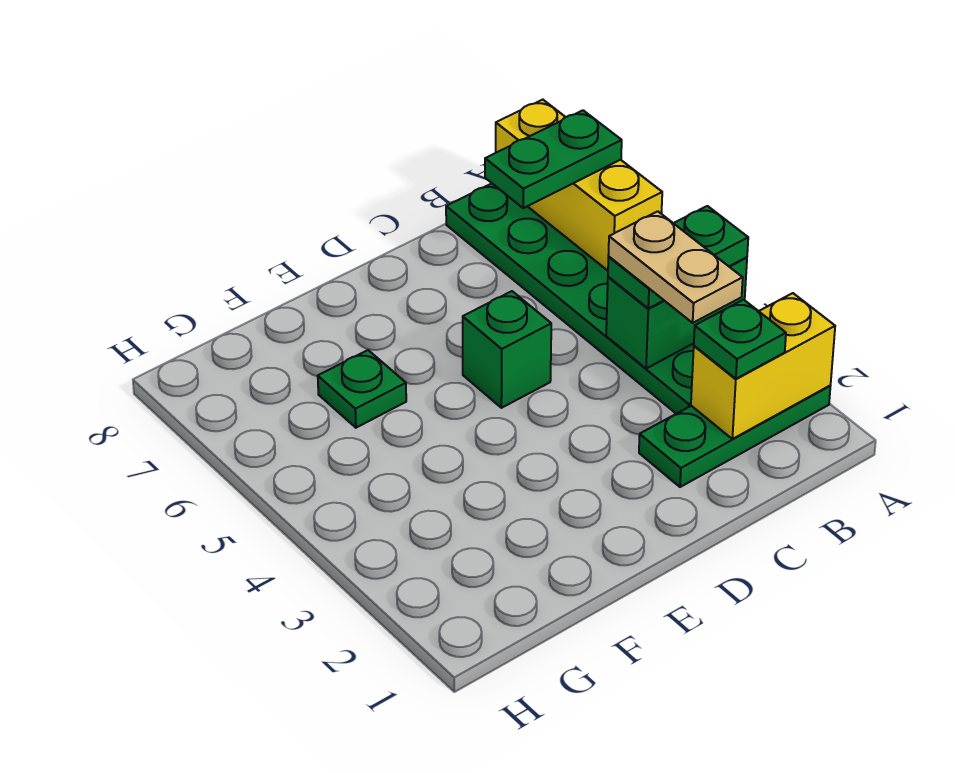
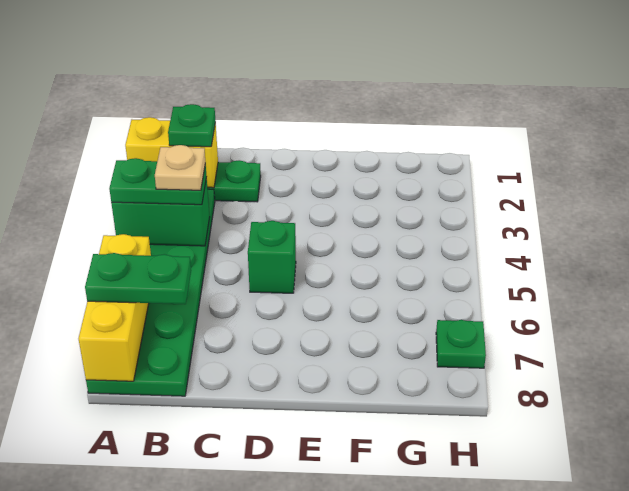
tan plate B3:B4 level 4 -> tan plate B4 level 4
green plate F6 level 1 -> green plate H7 level 1

